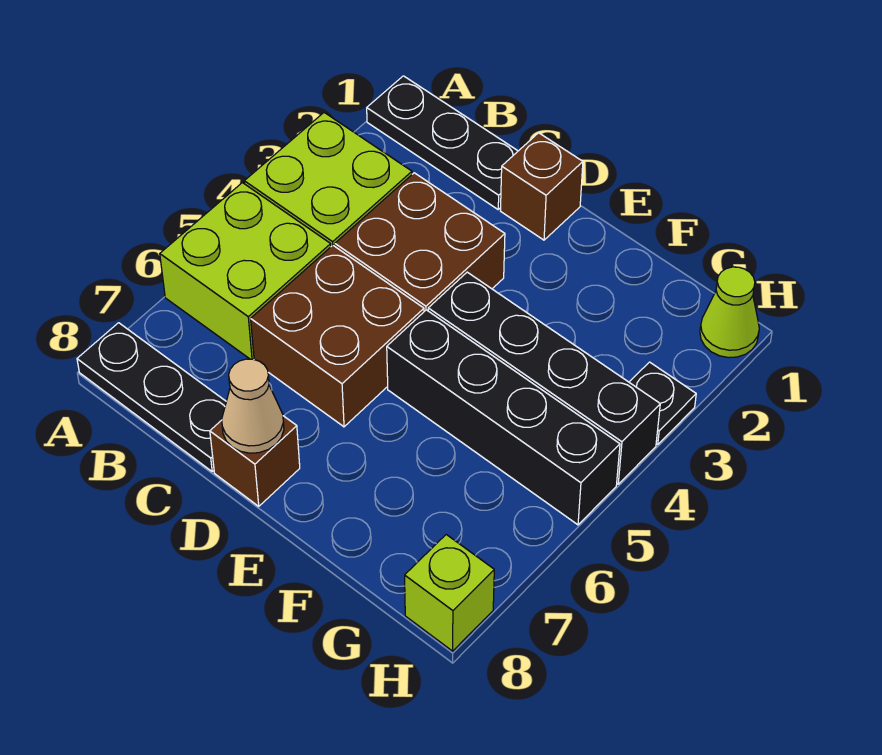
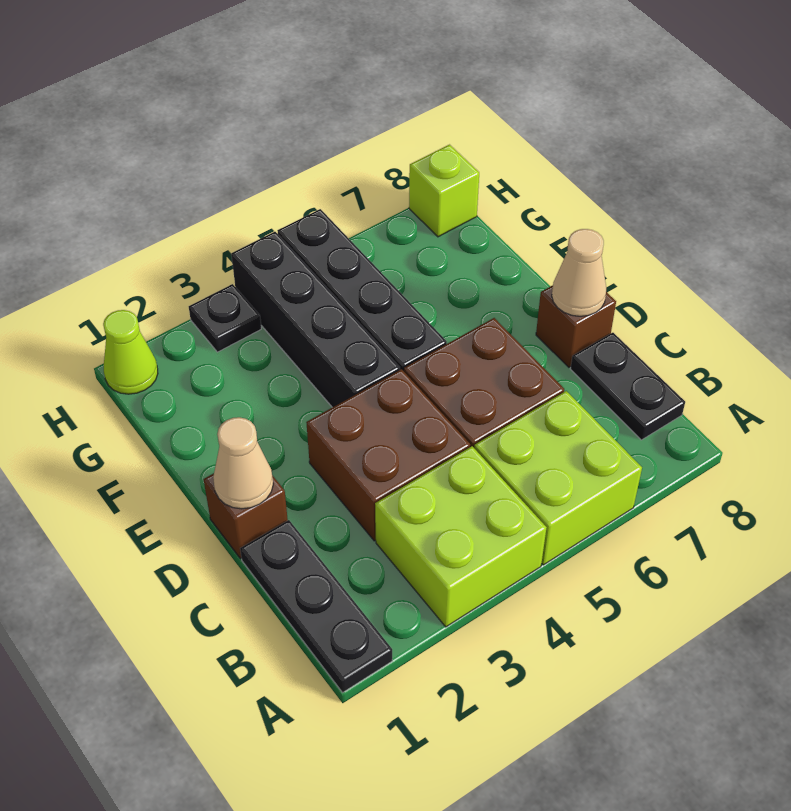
black plate A8:C8 level 1 -> black plate B8:C8 level 1
none -> tan cone D1 level 2

